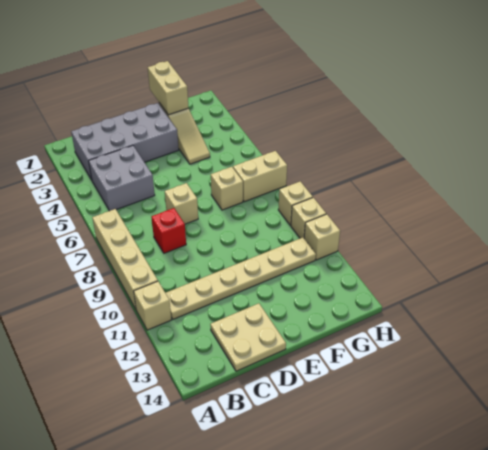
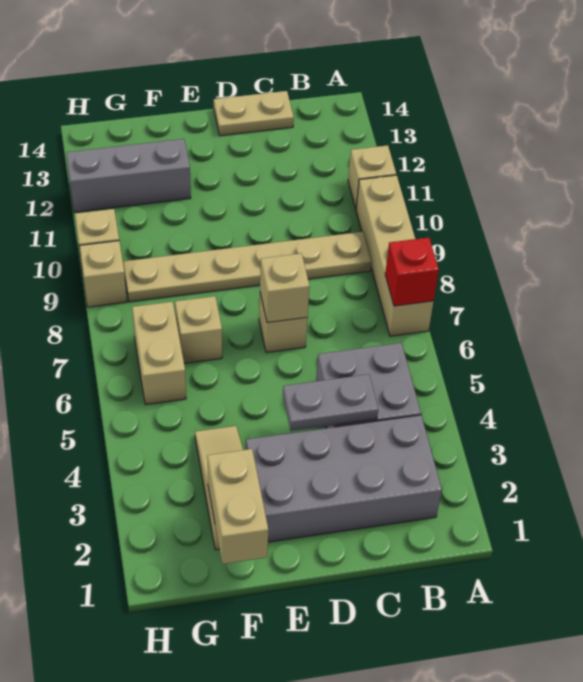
tan plate B11:G11 level 1 -> tan plate B9:G9 level 1
none -> grey plate C4:D4 level 2
red brick C8 level 1 -> red brick A7 level 2
tan plate C13:D14 level 1 -> tan plate C14:D14 level 1
none -> grey brick F12:H12 level 1
tan brick G7:H7 level 1 -> tan brick G6:G7 level 1
tan brick H11 level 1 -> tan brick D7 level 2

